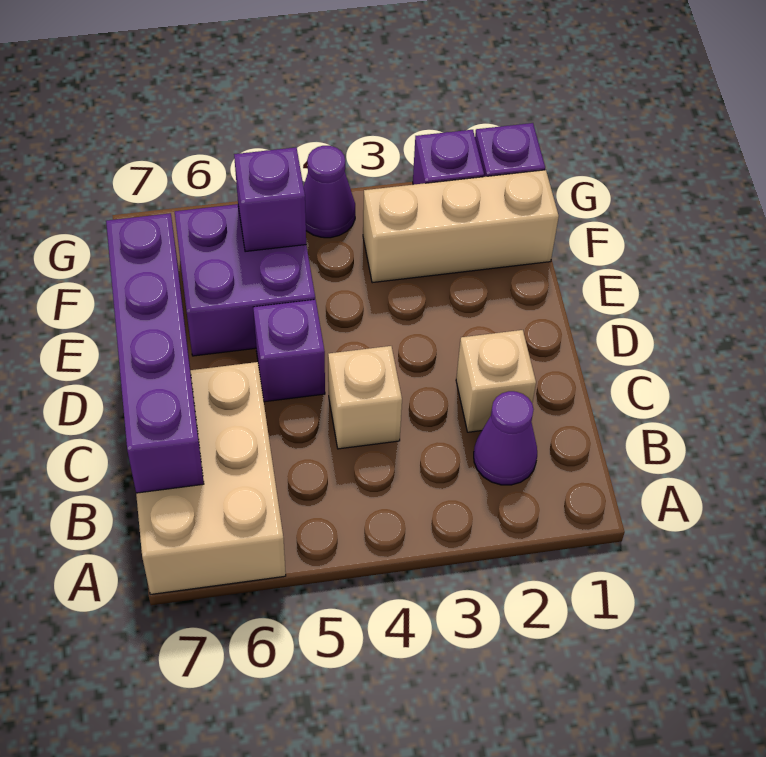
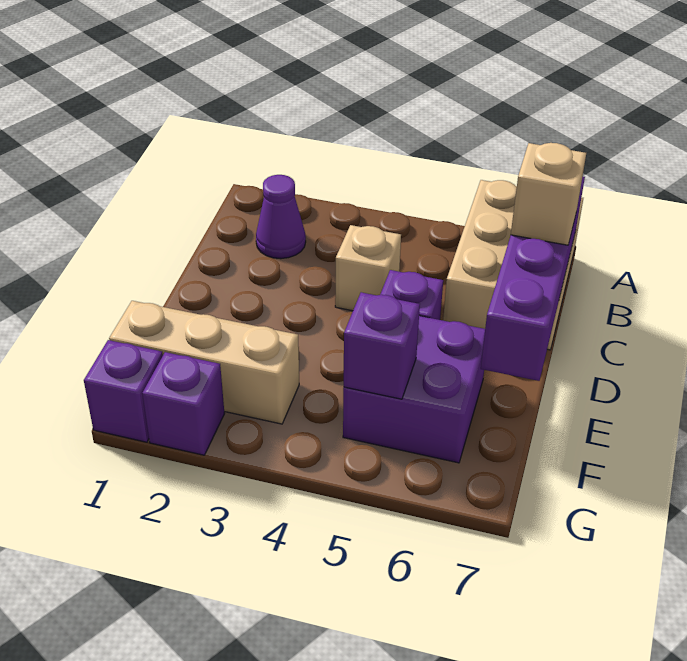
tan brick C2 level 1 -> tan brick C7 level 3
purple cone G4 level 1 -> none

